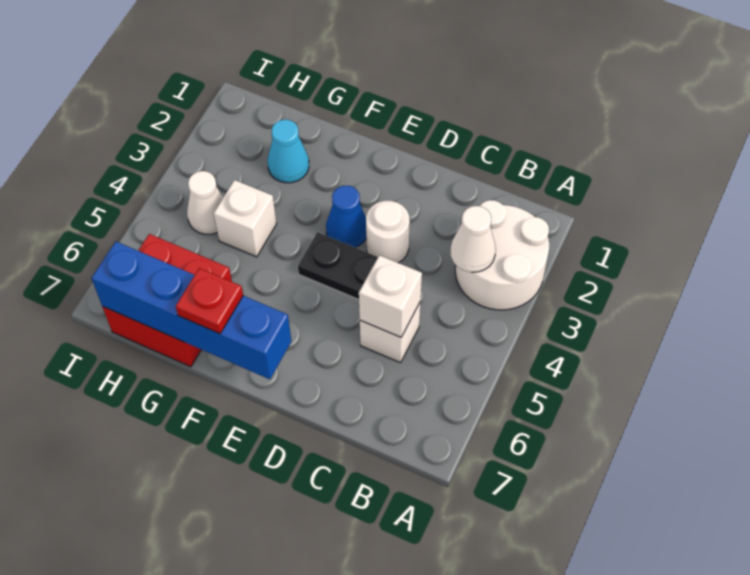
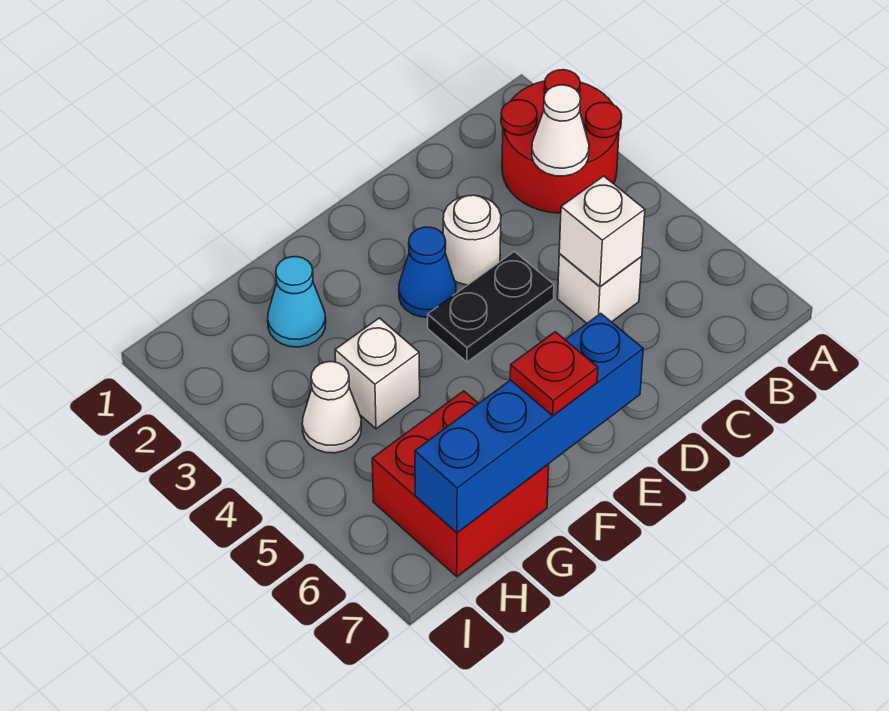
white round brick A2:B3 level 1 -> red round brick A2:B3 level 1

